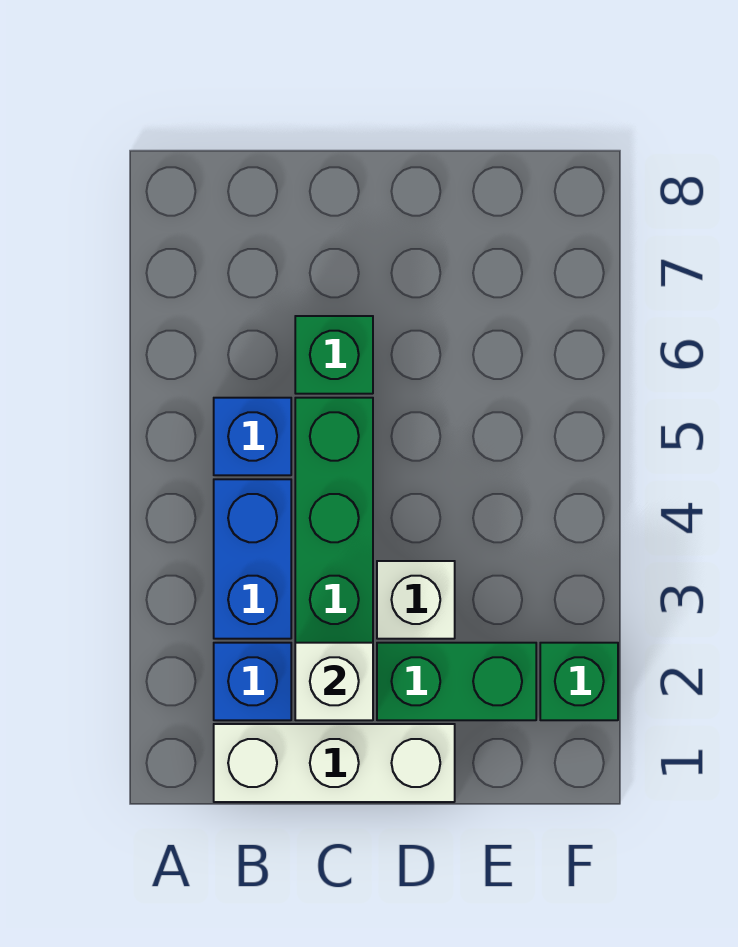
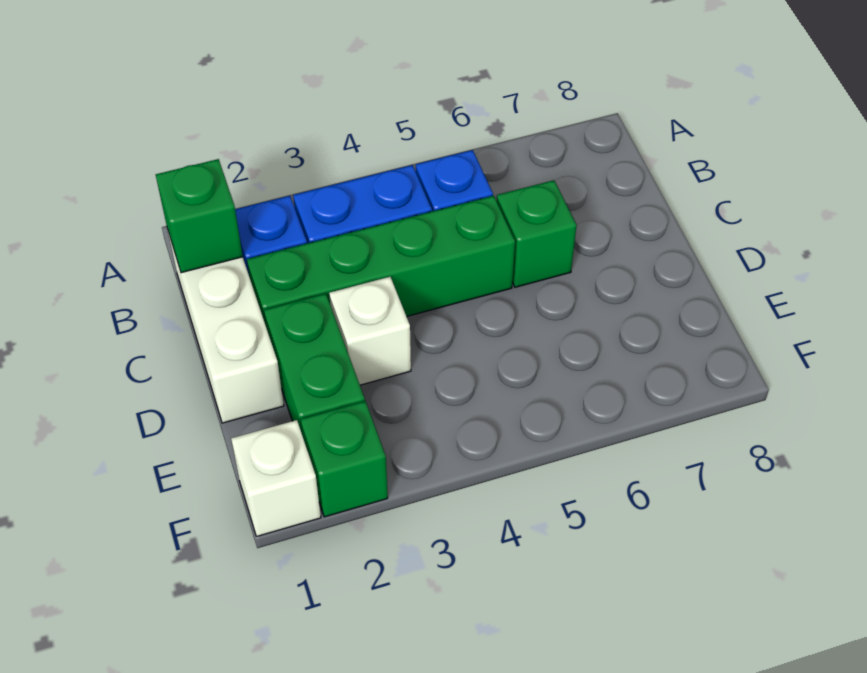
none -> green brick B1 level 2
white brick C2 level 2 -> white brick F1 level 1

